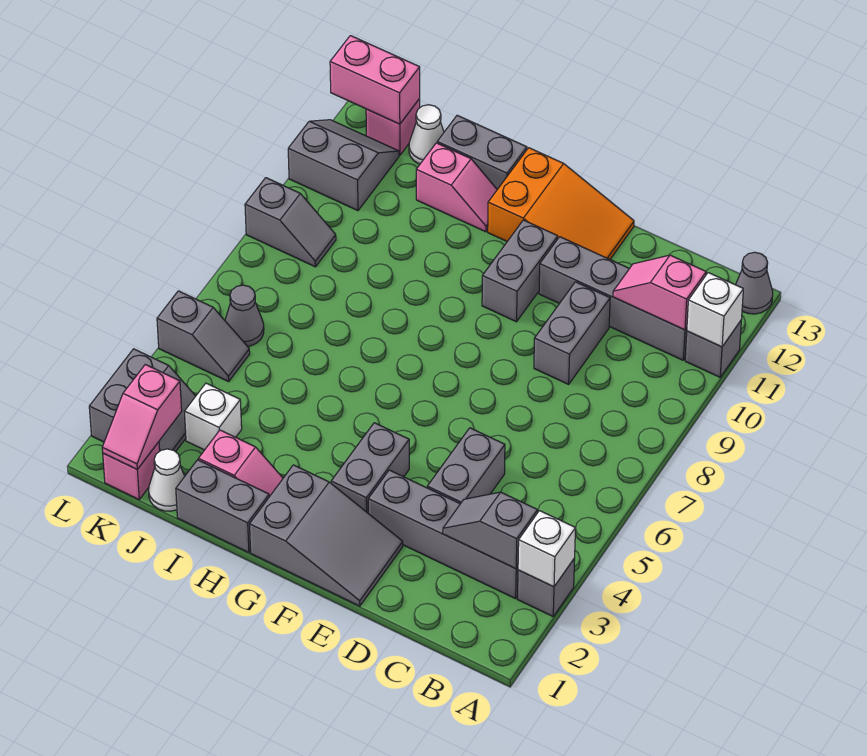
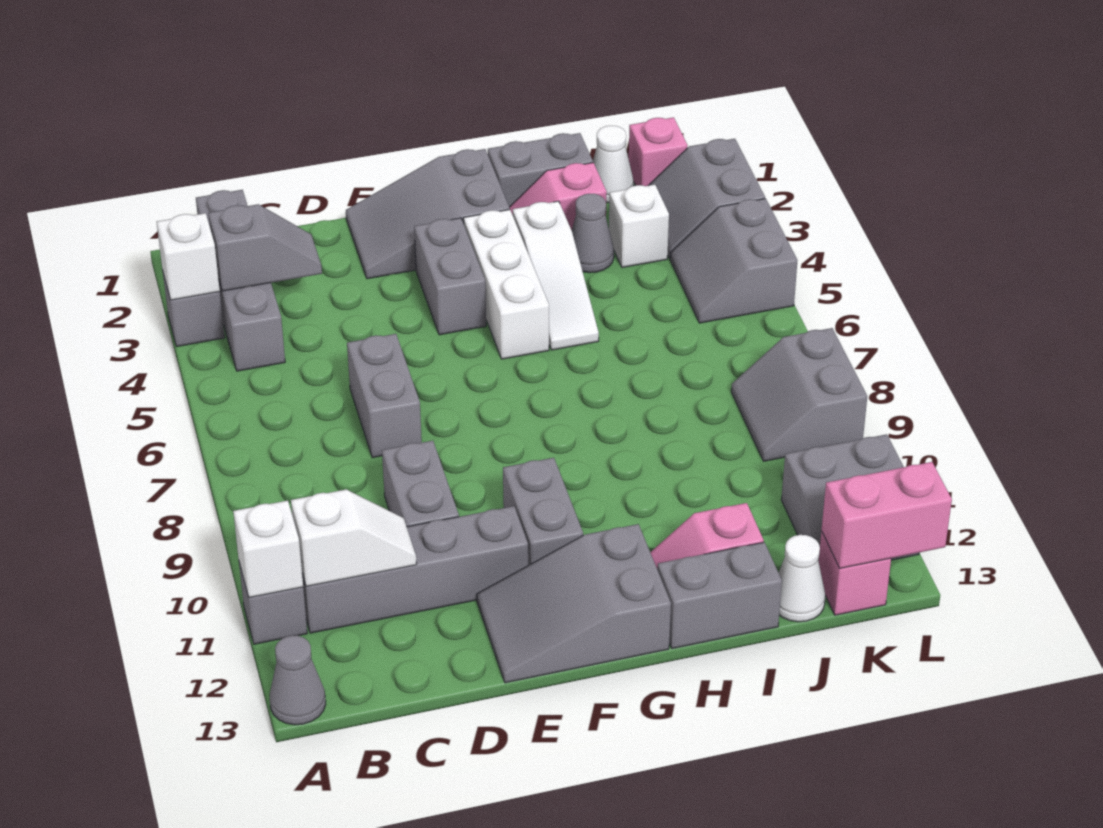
grey brick B3:E3 level 1 -> grey brick B1:B4 level 1
pink slope B11:C11 level 2 top B -> white slope B11:C11 level 2 top B
grey brick D4:D5 level 1 -> grey brick D6:D7 level 1
orange slope E12:G13 level 1 top G -> grey slope E12:G13 level 1 top G
none -> white brick G3:G5 level 1
none -> white slope H3:H5 level 1 top 3
pink slope K1:K2 level 2 top 2 -> none
grey slope K5:L5 level 1 top L -> grey slope K4:L5 level 1 top L
grey cone K6 level 1 -> grey cone I3 level 1
grey slope K9:L9 level 1 top L -> grey slope K8:L9 level 1 top L

